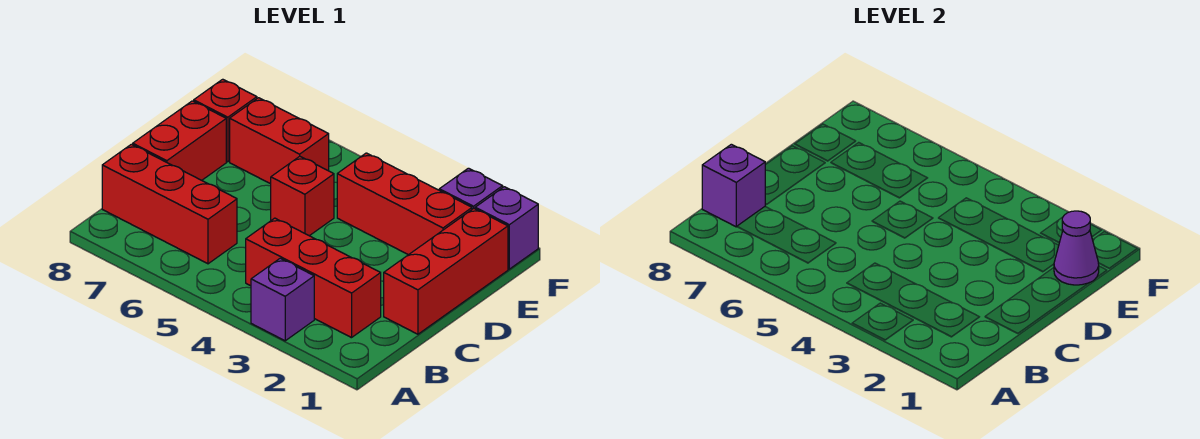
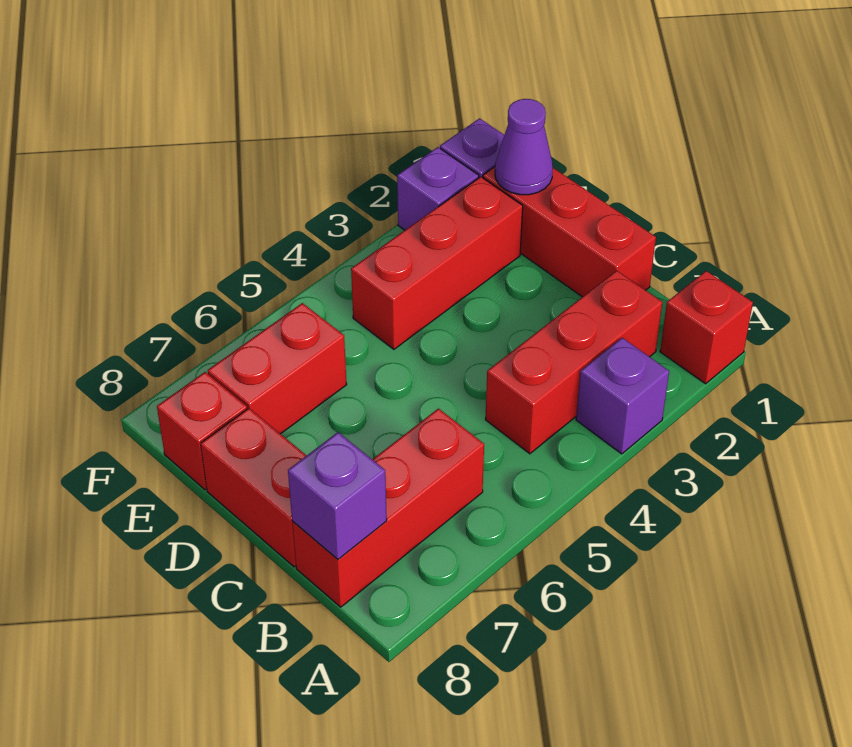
red brick D5 level 1 -> red brick A1 level 1

